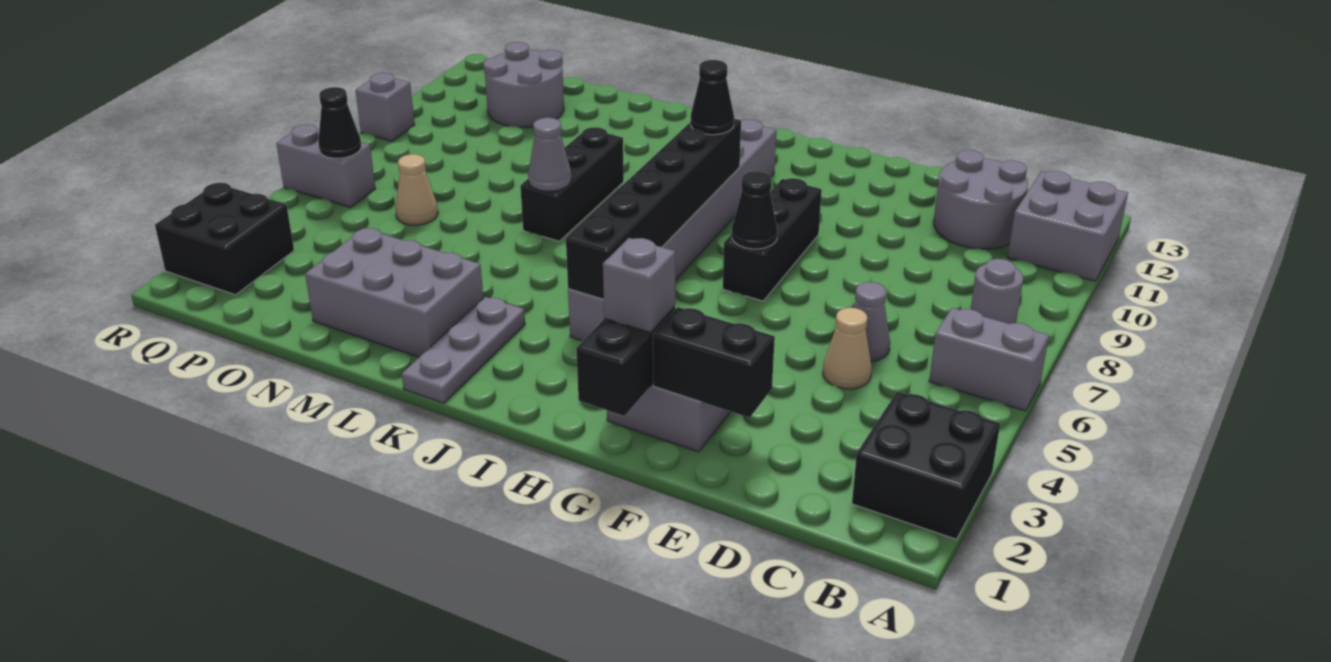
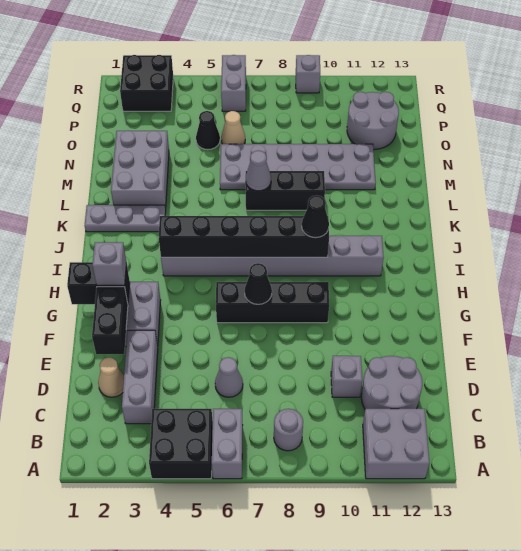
black brick A2:B3 level 1 -> black brick A4:B5 level 1
none -> grey brick C3:E3 level 1
tan cone D5 level 1 -> tan cone D2 level 1
none -> grey brick D10 level 1
black brick G7:G9 level 1 -> black brick G6:G9 level 1
none -> grey plate M6:N11 level 1
black cone Q6 level 2 -> black cone O5 level 1

